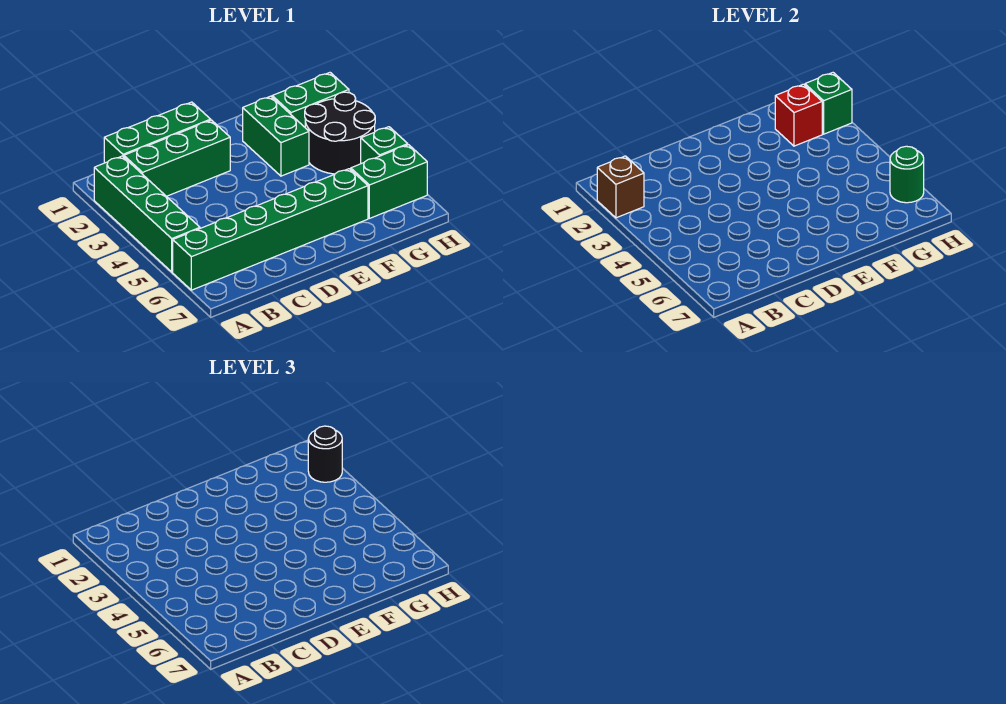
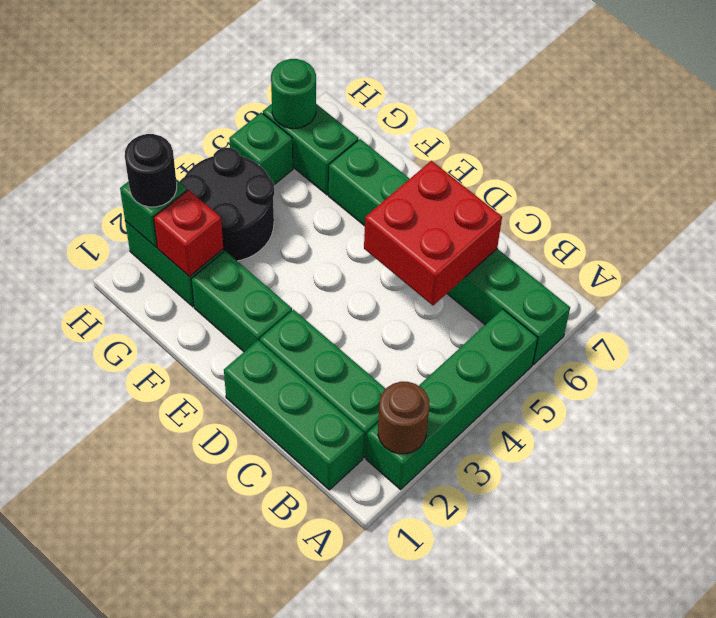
brown brick A2 level 2 -> brown round brick A2 level 2
none -> red brick C5:D6 level 2
green brick F2:F3 level 1 -> green brick E2:F2 level 1

